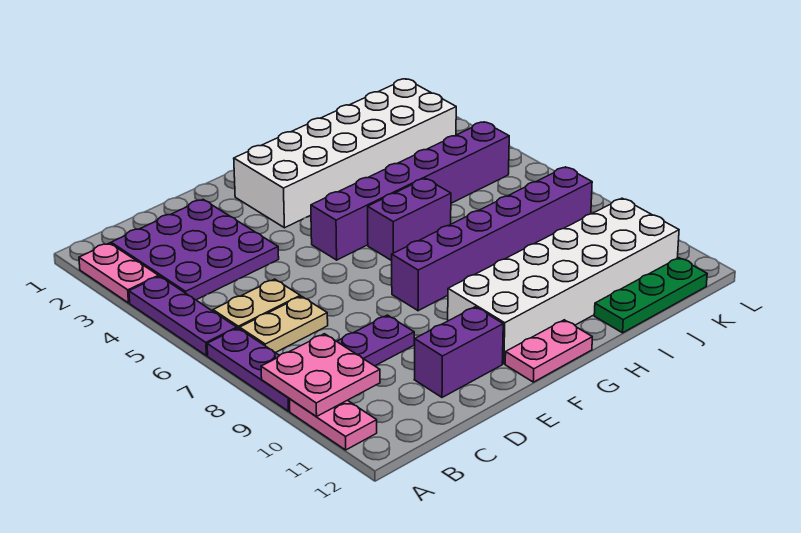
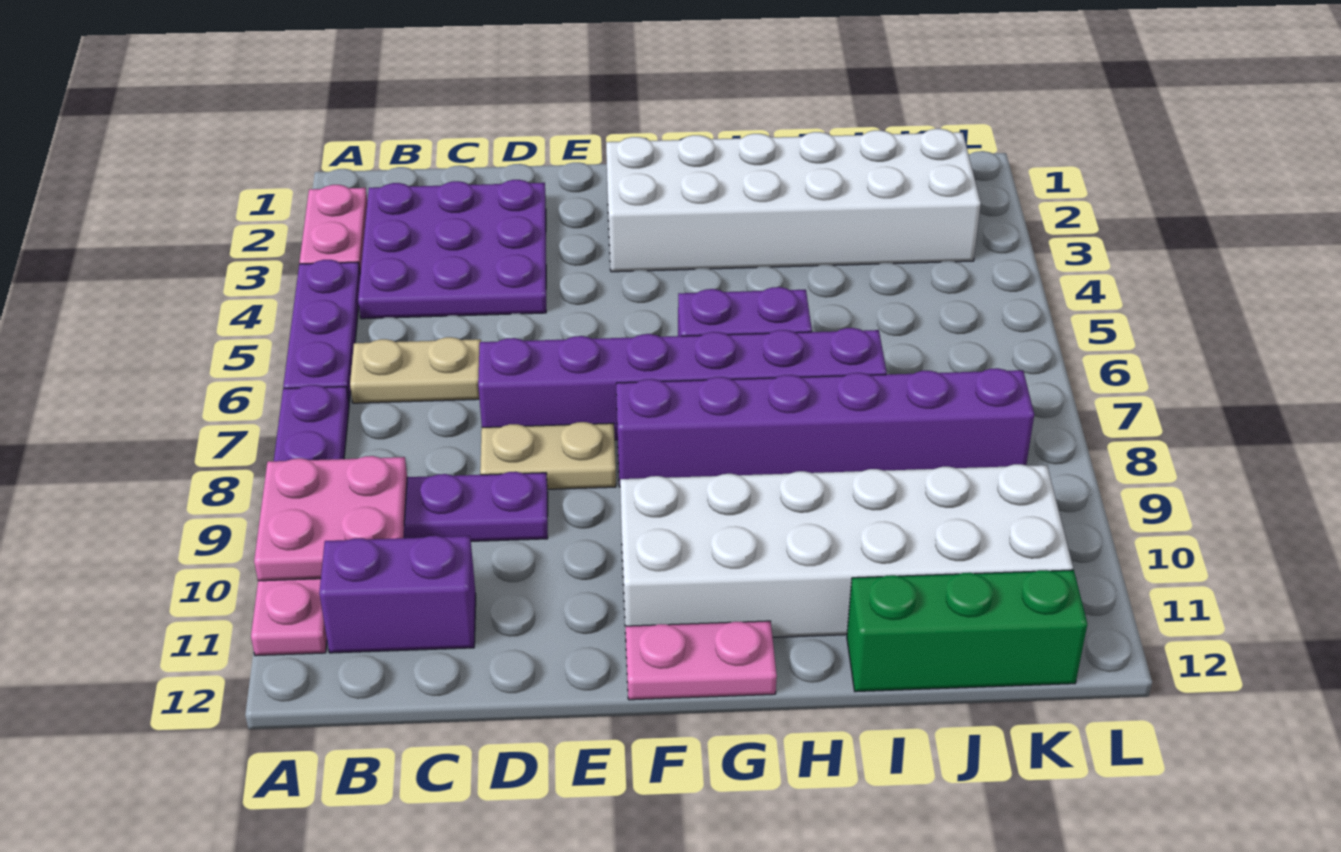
tan plate B7:C7 level 1 -> tan plate D8:E8 level 1
purple brick D11:E11 level 1 -> purple brick B11:C11 level 1
purple brick F5:K5 level 1 -> purple brick D7:I7 level 1
green plate I12:K12 level 1 -> green brick I12:K12 level 1

